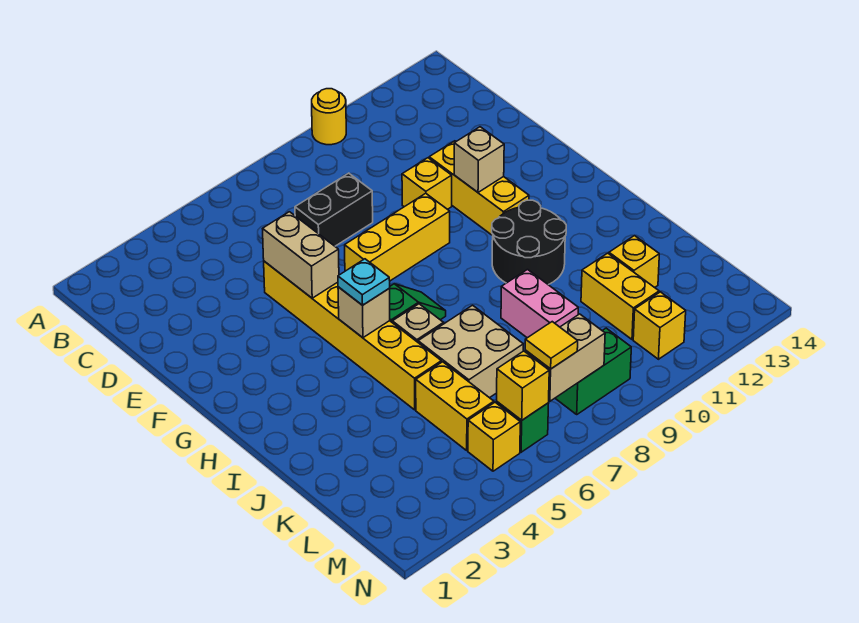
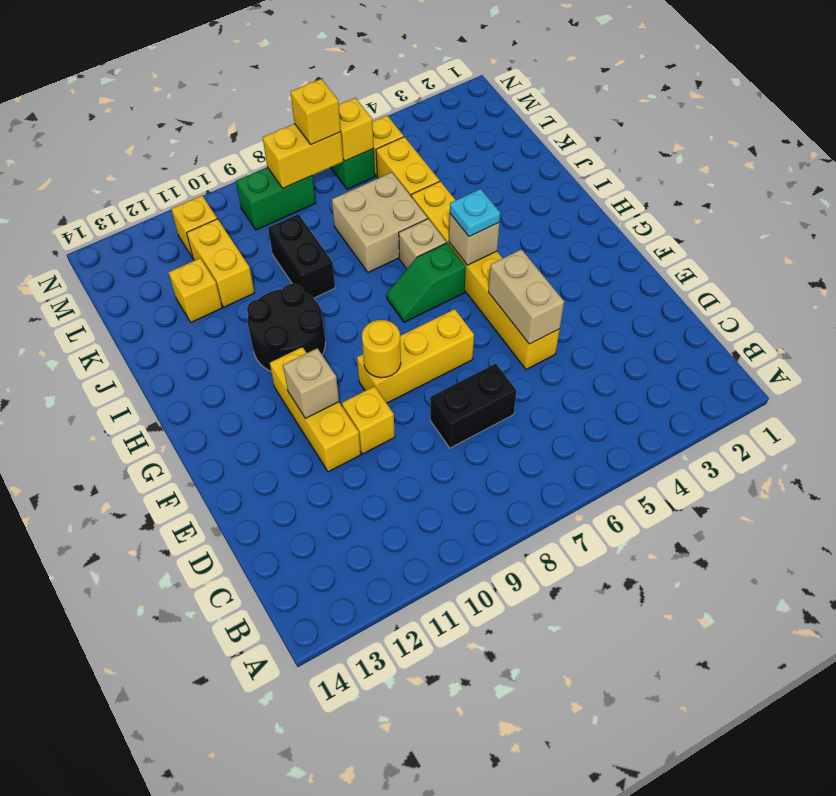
yellow round brick A10 level 1 -> yellow round brick F9 level 2
pink brick J9:K9 level 1 -> black brick J9:K9 level 1
tan brick M7:M8 level 2 -> yellow brick M7:M8 level 2
yellow tile M7 level 3 -> yellow brick M7 level 3

